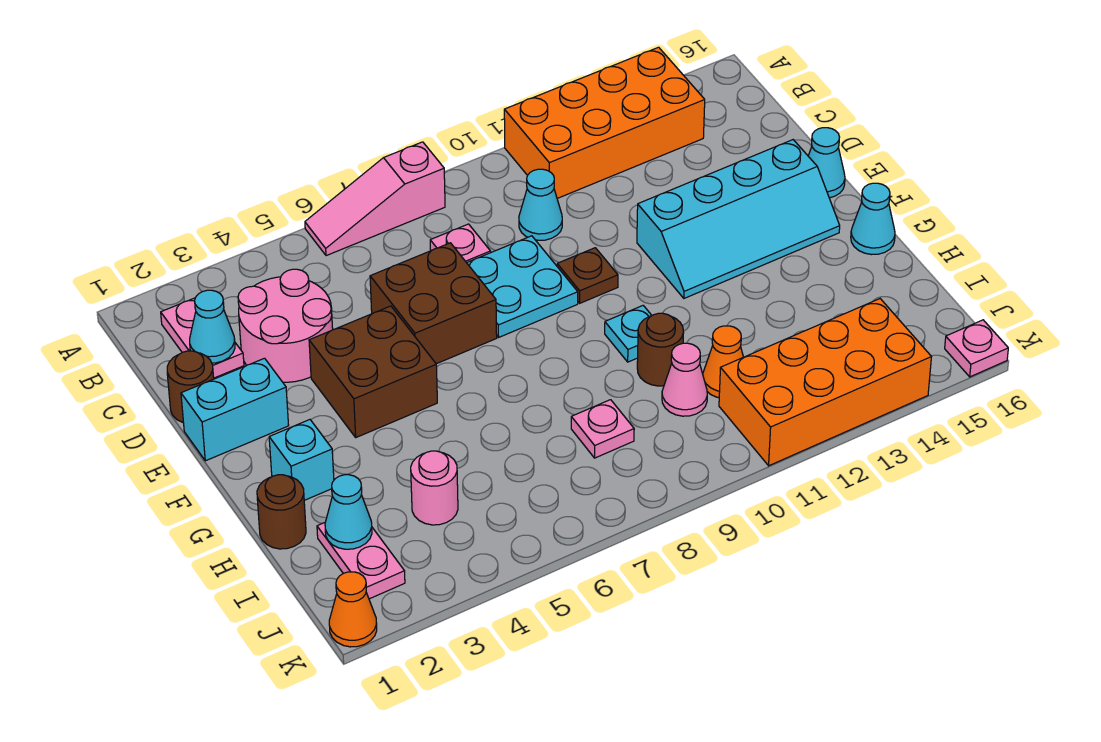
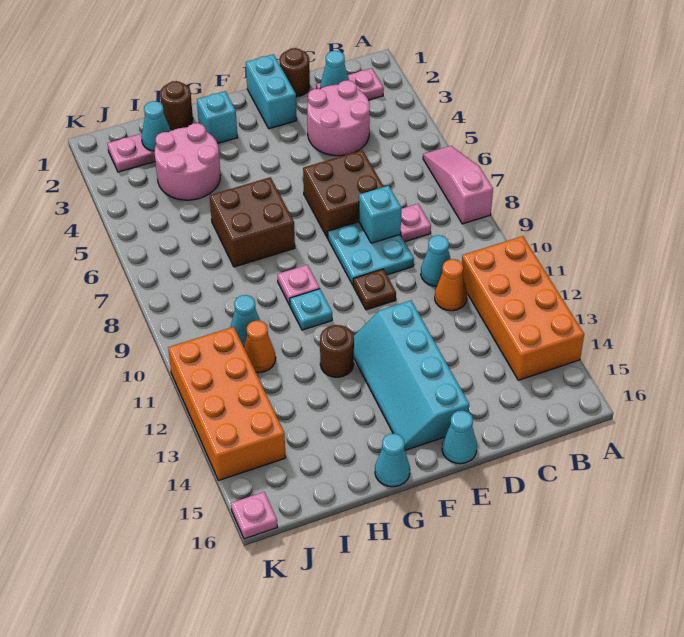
none -> cyan brick D8 level 2
brown brick E4:F5 level 1 -> brown brick G6:H7 level 1
brown round brick H10 level 1 -> brown round brick G12 level 1
pink round brick I4 level 1 -> pink round brick H3:I4 level 1
pink plate I8 level 1 -> pink plate G9 level 1
pink cone I10 level 1 -> cyan cone I10 level 1
orange cone K1 level 1 -> orange cone C11 level 1

